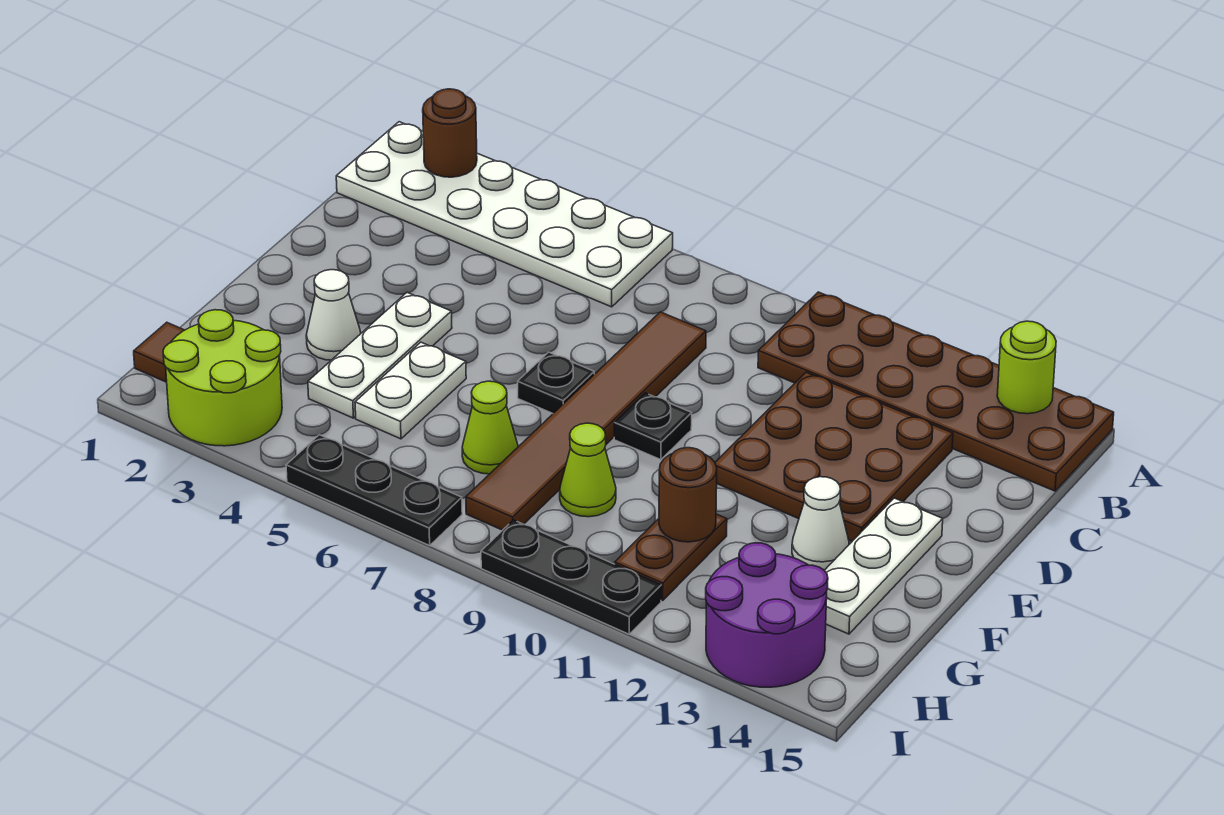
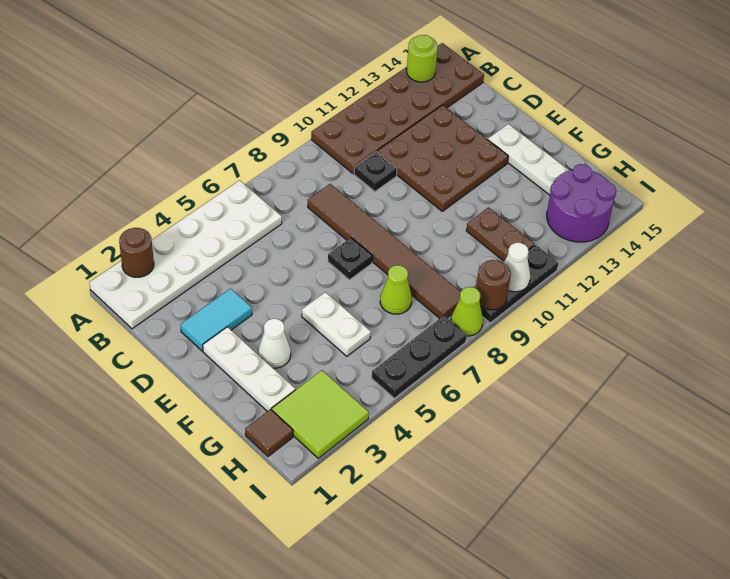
none -> cyan tile D2:D3 level 1
white plate E4:G4 level 1 -> white plate E2:G2 level 1
black plate E9 level 1 -> black plate C10 level 1
white cone F13 level 1 -> white cone I10 level 2
lime cone G9 level 1 -> lime cone I8 level 1
brown round brick G11 level 2 -> brown round brick I9 level 2
lime round brick H2:I3 level 1 -> lime tile H2:I3 level 1

